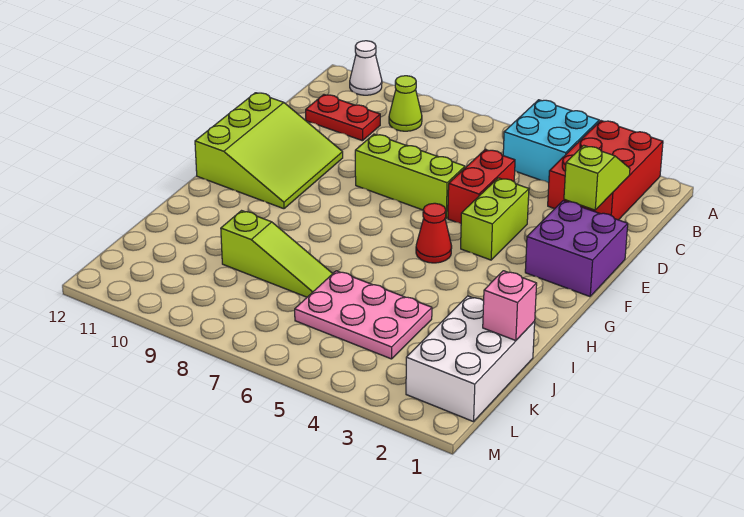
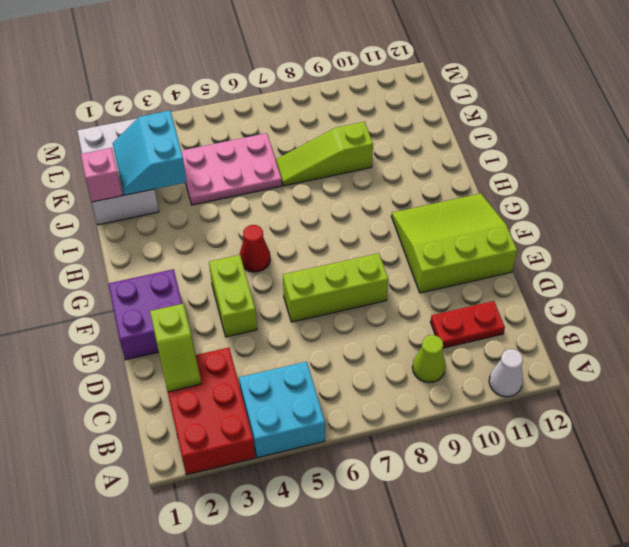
red brick D5:E5 level 1 -> none
lime slope E10:G12 level 1 top 12 -> lime slope E10:G12 level 1 top E
none -> cyan slope J2:K3 level 2 top 3

